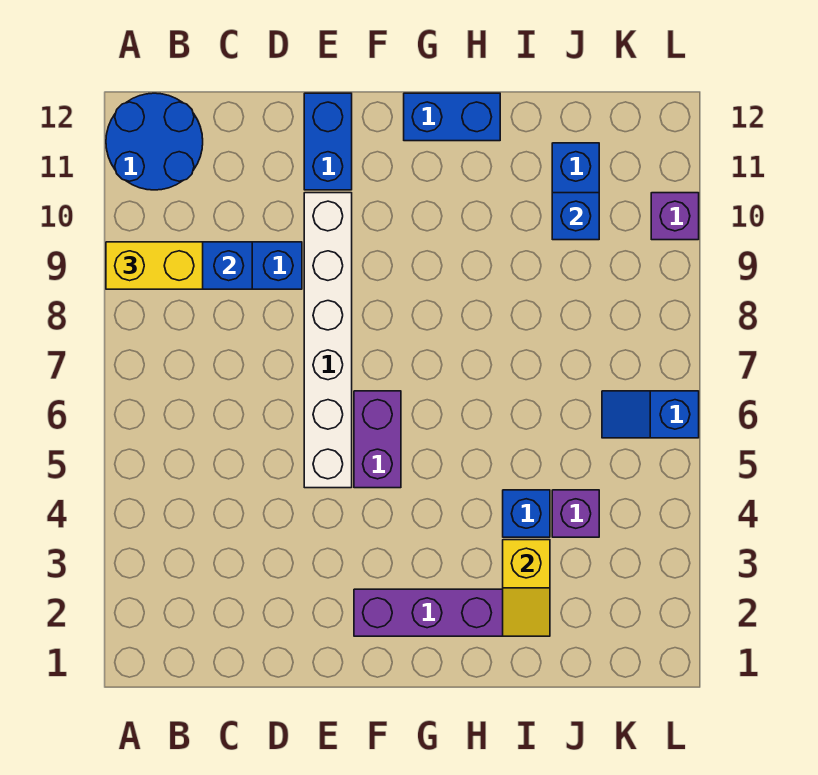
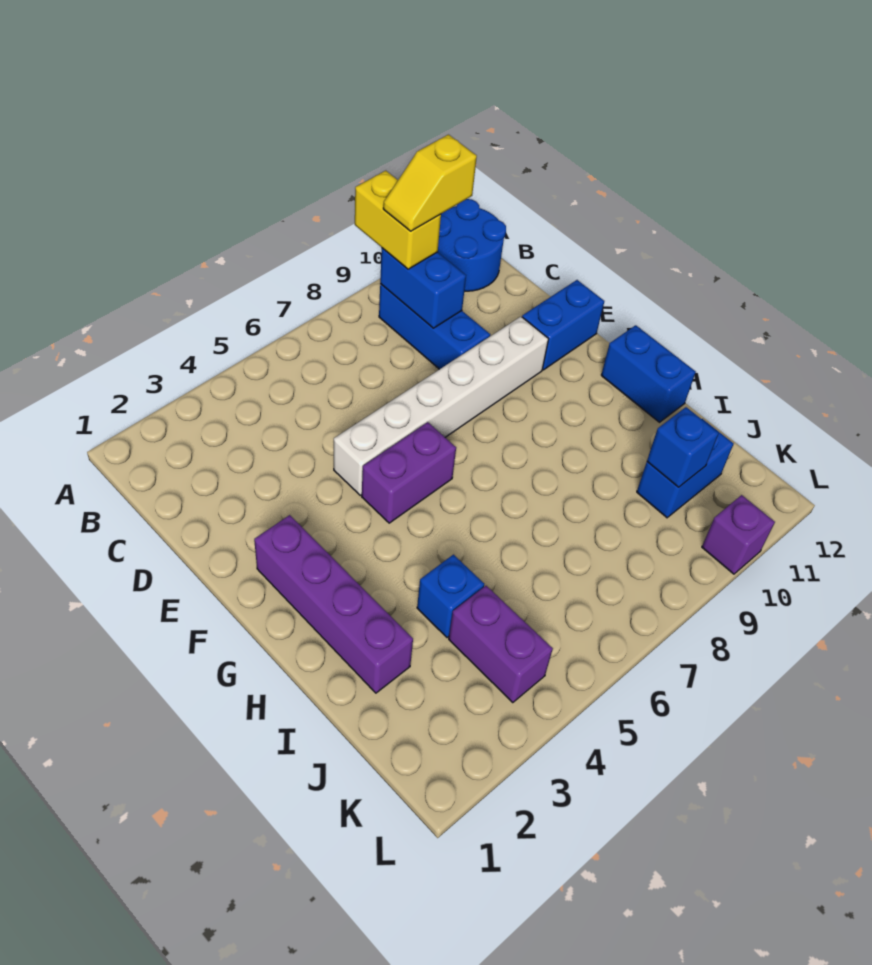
yellow slope I2:I3 level 2 top 3 -> yellow slope B9:B10 level 4 top 10
purple brick J4 level 1 -> purple brick J4:K4 level 1
blue slope K6:L6 level 1 top L -> none

